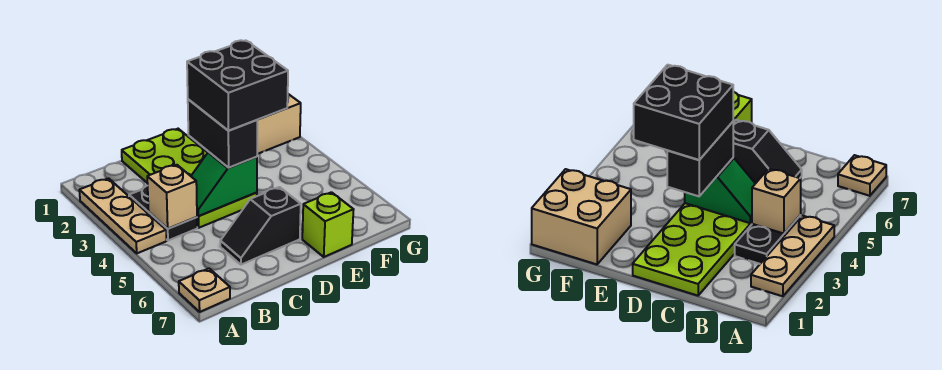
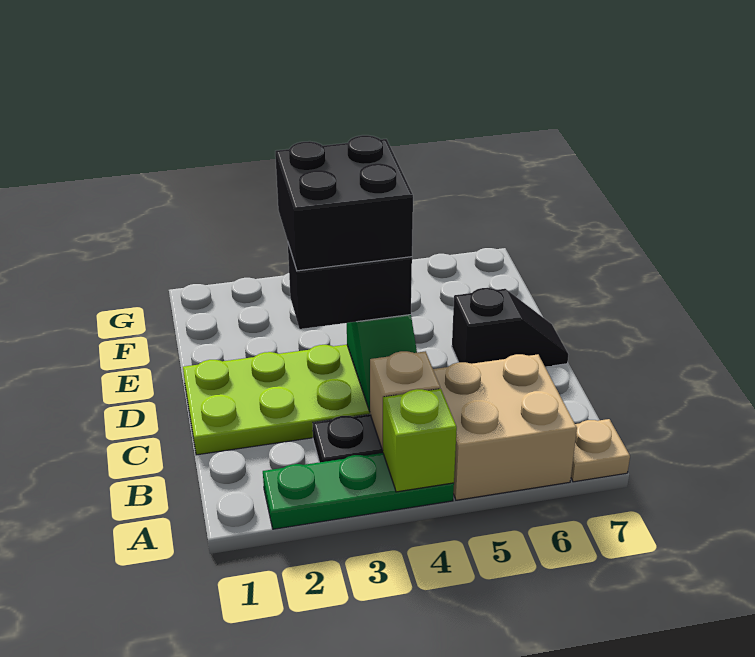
tan plate A2:A4 level 1 -> green plate A2:A4 level 1
black slope C6:D6 level 1 top D -> black slope D6:D7 level 1 top 6
lime brick E7 level 1 -> lime brick A4 level 2
tan brick F1:G2 level 1 -> tan brick A5:B6 level 1

